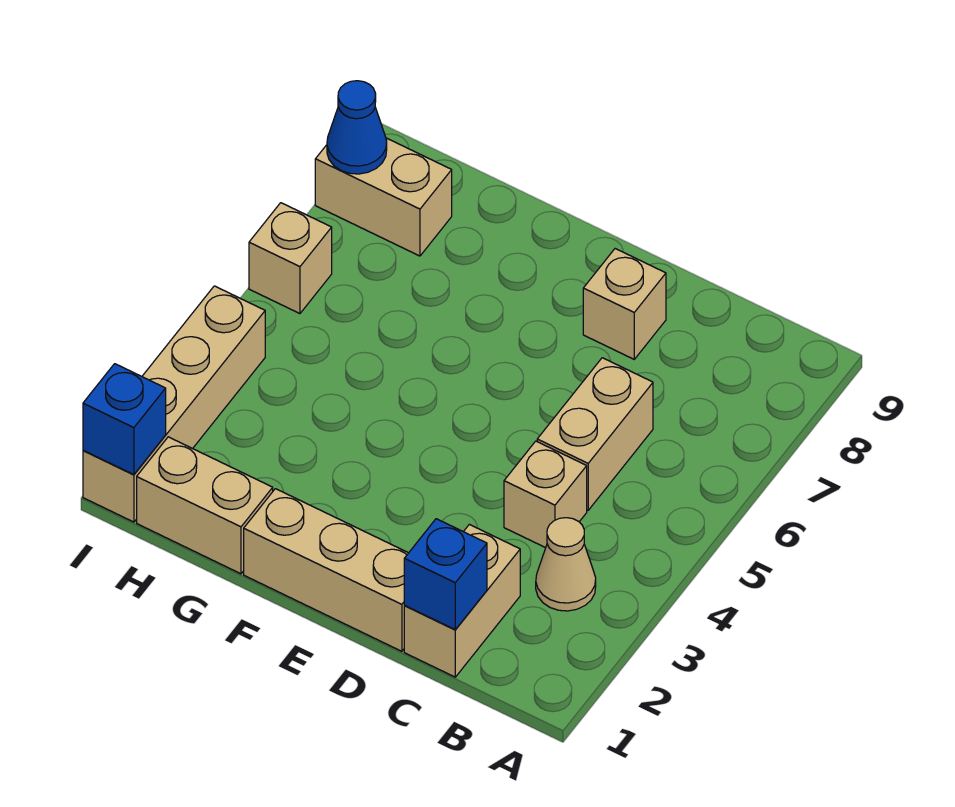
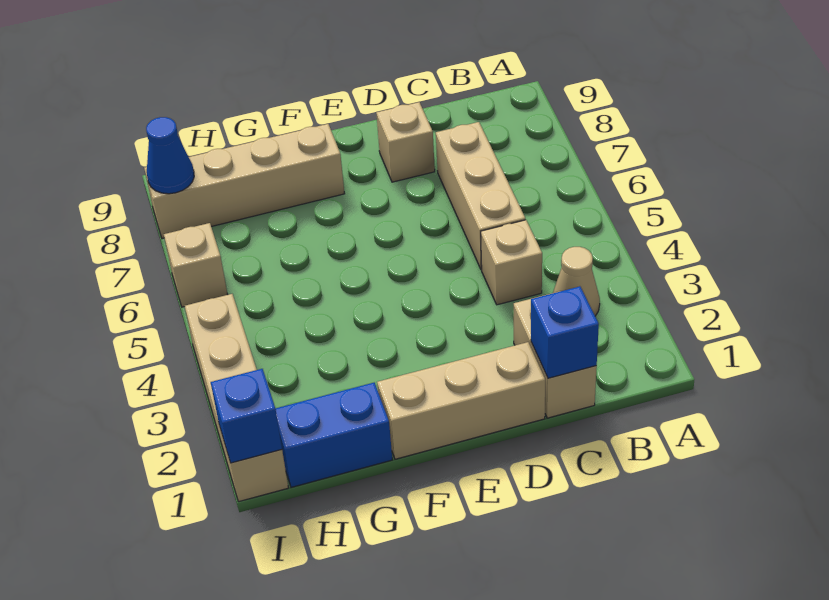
tan brick C5:C6 level 1 -> tan brick C5:C7 level 1
tan brick G1:H1 level 1 -> blue brick G1:H1 level 1
tan brick H8:I8 level 1 -> tan brick F8:I8 level 1

